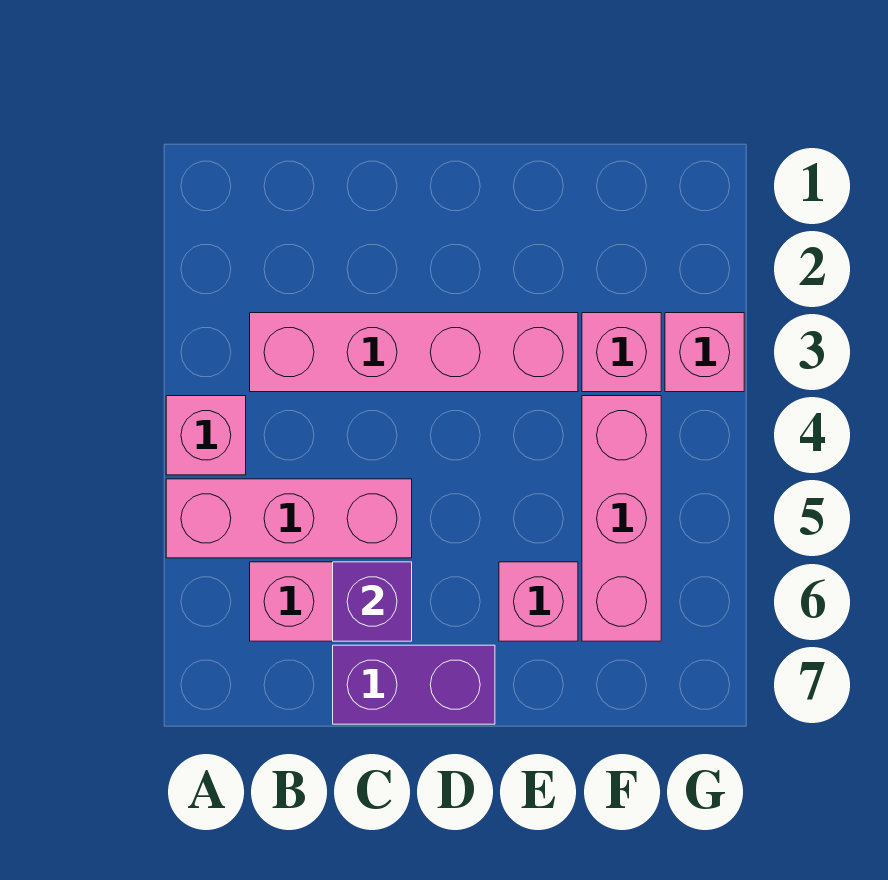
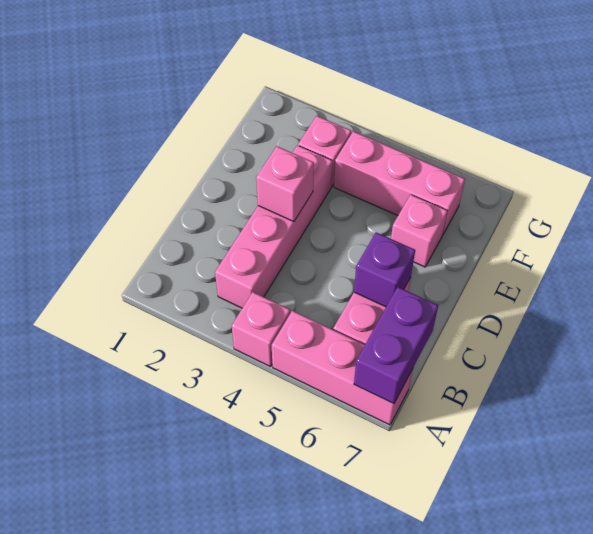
pink brick A5:C5 level 1 -> pink brick A5:A7 level 1
purple brick C7:D7 level 1 -> purple brick A7:B7 level 2
pink brick G3 level 1 -> pink brick D3 level 2

